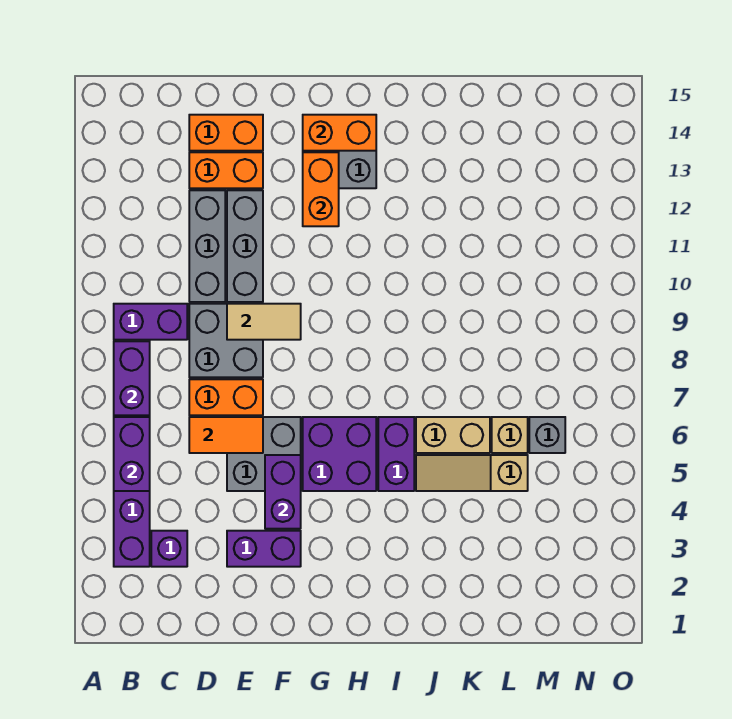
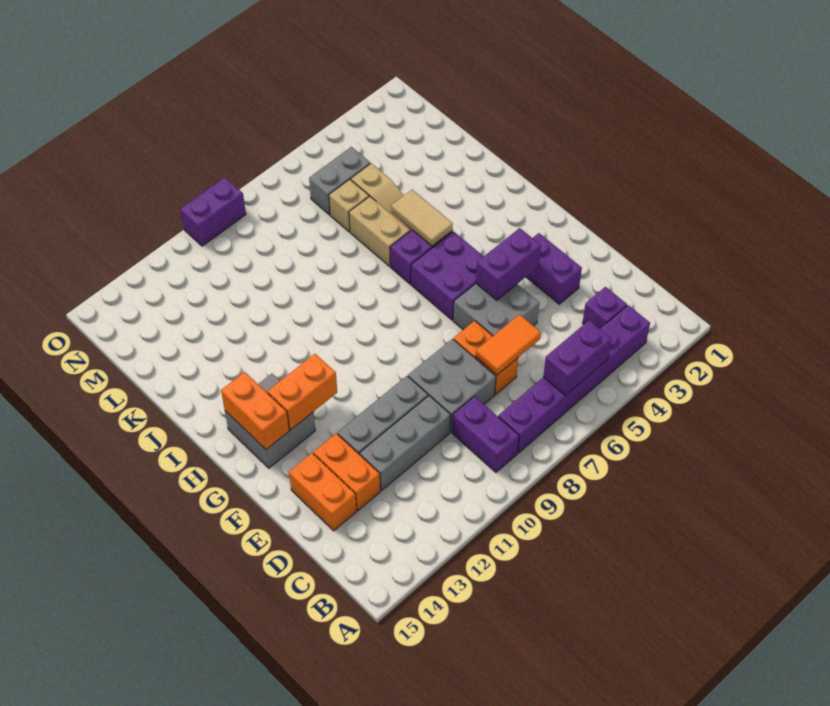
purple brick B7:B8 level 2 -> purple brick O9:O10 level 1
orange tile D6:E6 level 2 -> orange tile D6:D7 level 2
tan tile E9:F9 level 2 -> tan tile I5:J5 level 2
grey brick M6 level 1 -> grey brick M5:M6 level 1

